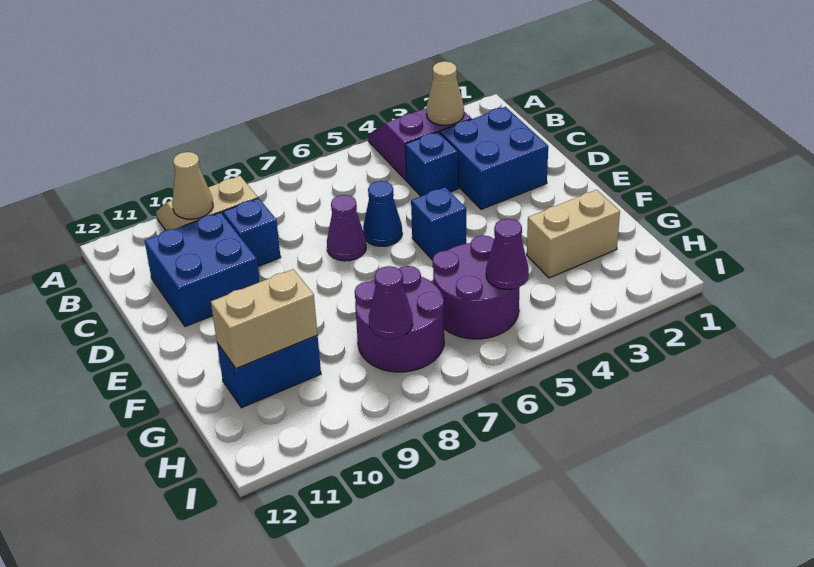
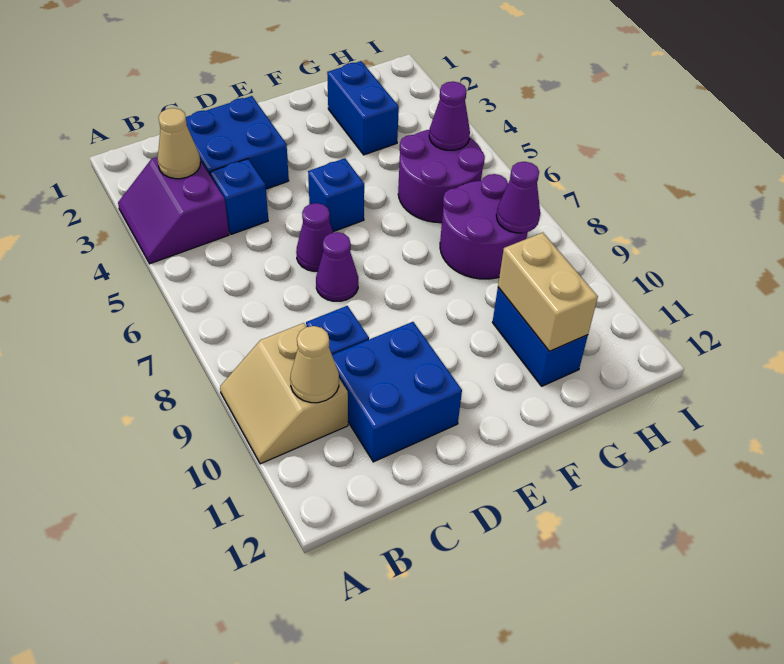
blue cone D6 level 1 -> purple cone D6 level 1
tan brick G2:G3 level 1 -> blue brick G2:G3 level 1

